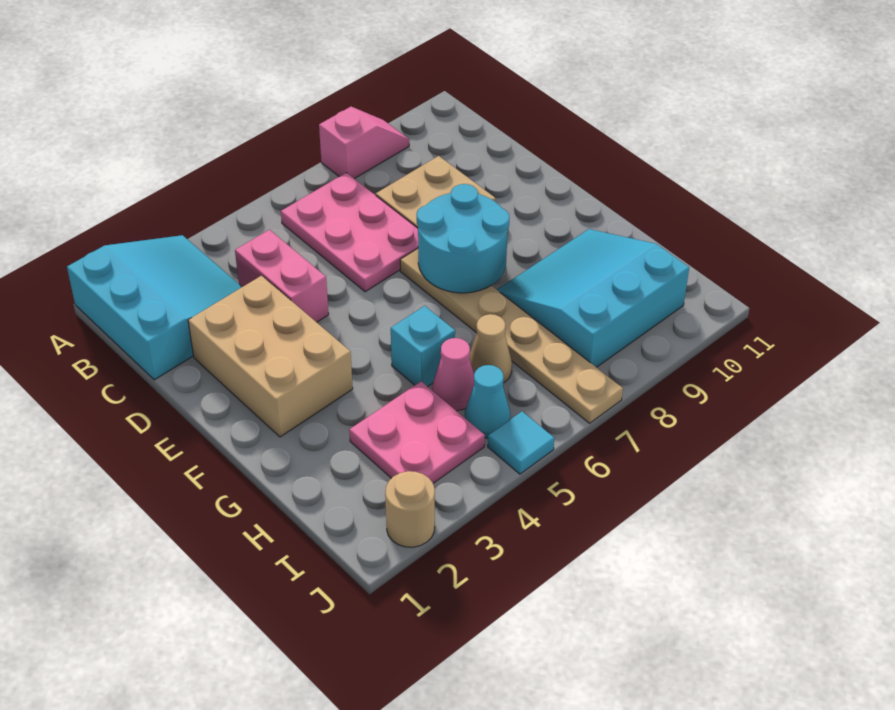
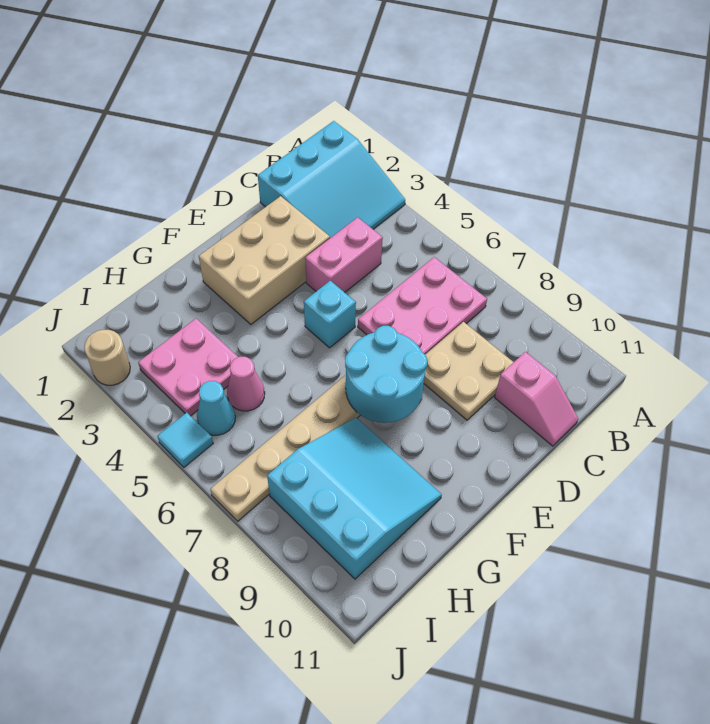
pink slope A8:A9 level 1 top 8 -> pink slope C10:C11 level 1 top 10
cyan brick G5 level 1 -> cyan brick E5 level 1
tan cone H6 level 1 -> none

